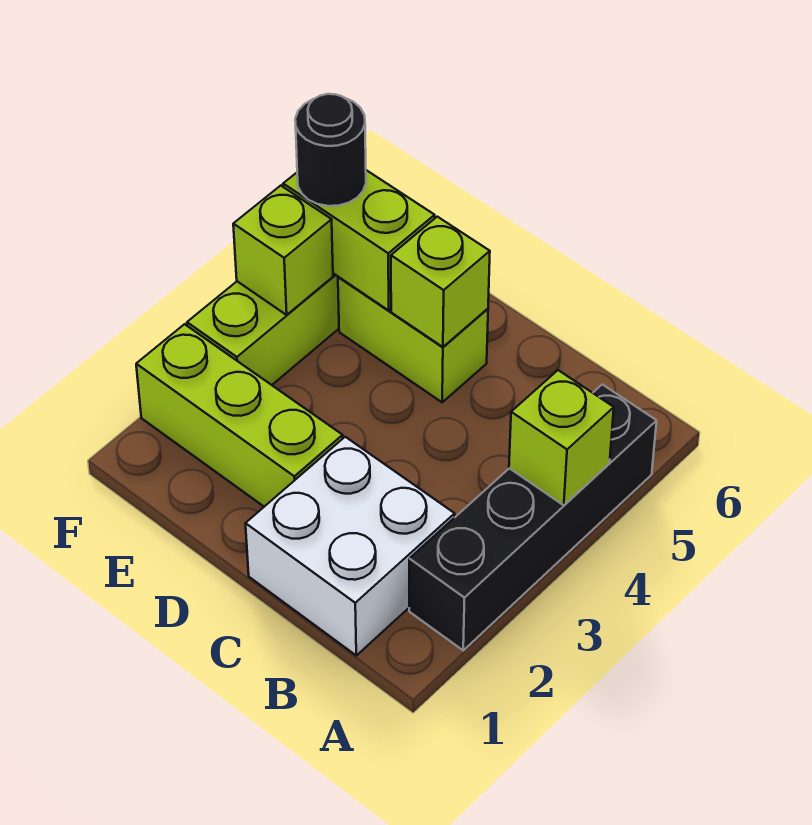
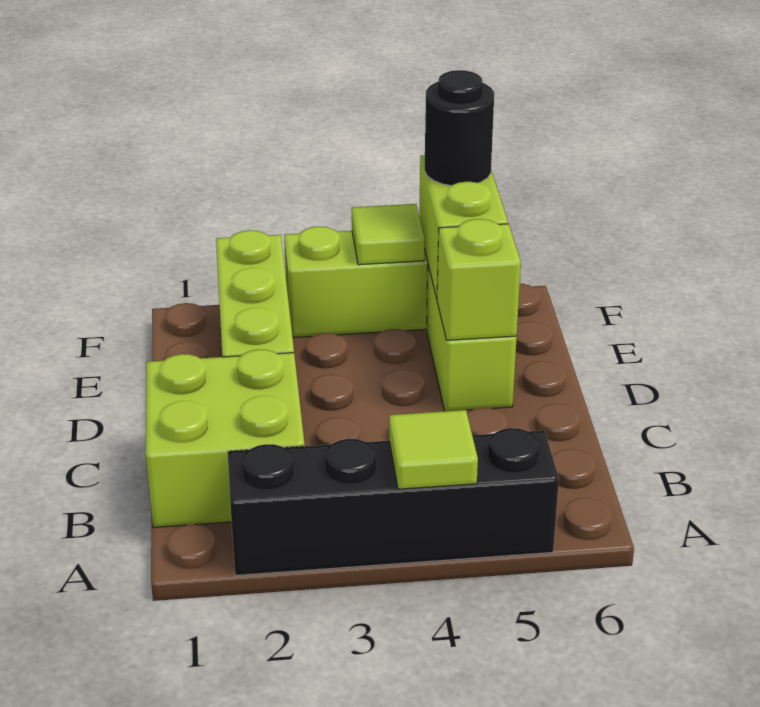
lime brick A4 level 2 -> lime tile A4 level 2
white brick B1:C2 level 1 -> lime brick B1:C2 level 1
lime brick F4 level 2 -> lime tile F4 level 2

